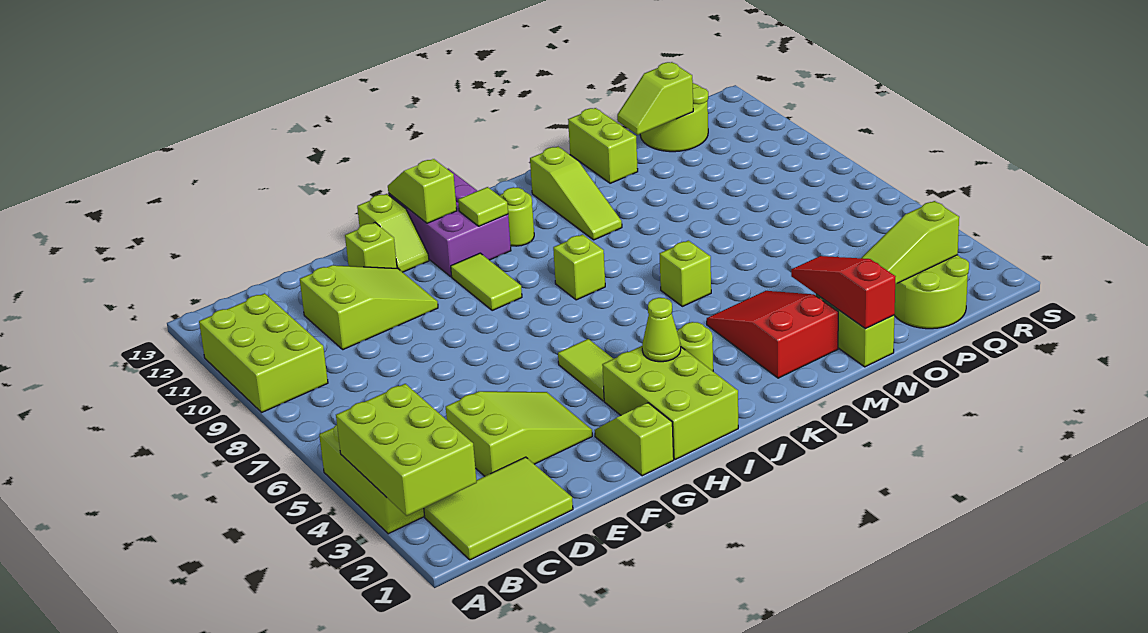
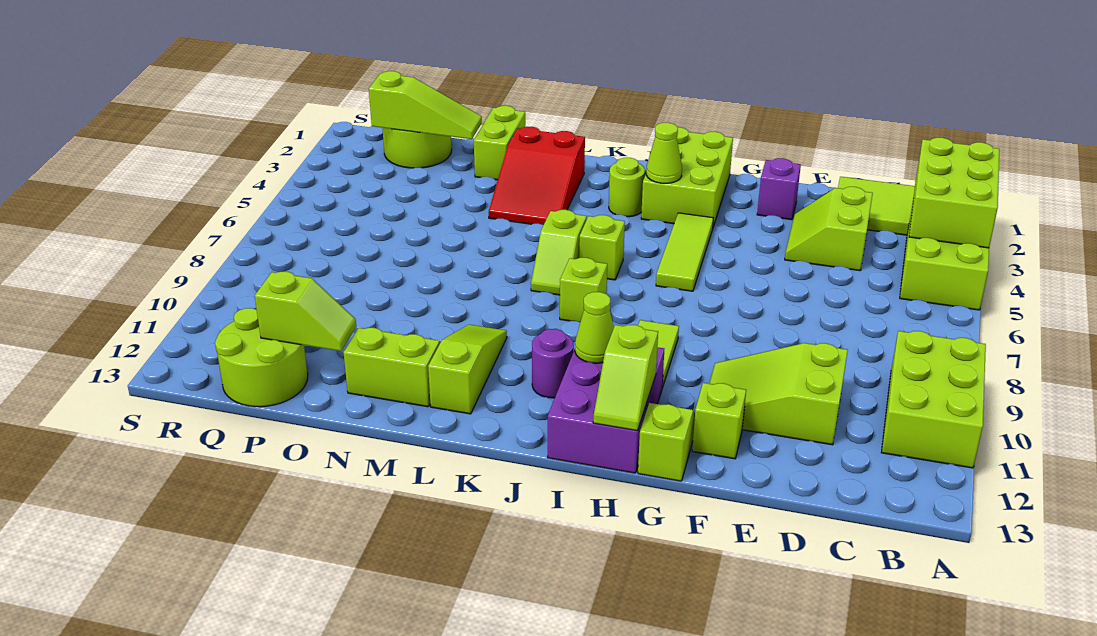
lime slope D3:F4 level 1 top D -> lime slope D3:E4 level 1 top D
none -> purple brick F2 level 1
lime slope G1:G2 level 1 top 1 -> lime slope K6:K7 level 1 top 6
lime tile H4:H5 level 1 -> lime tile H4:H6 level 1
lime tile I11 level 2 -> lime cone I11 level 2
lime round brick J11 level 1 -> purple round brick J11 level 1
lime brick L6 level 1 -> lime brick J6 level 1
red slope N1:N3 level 2 top 1 -> none
lime brick N12:N13 level 1 -> lime brick M12:N12 level 1

